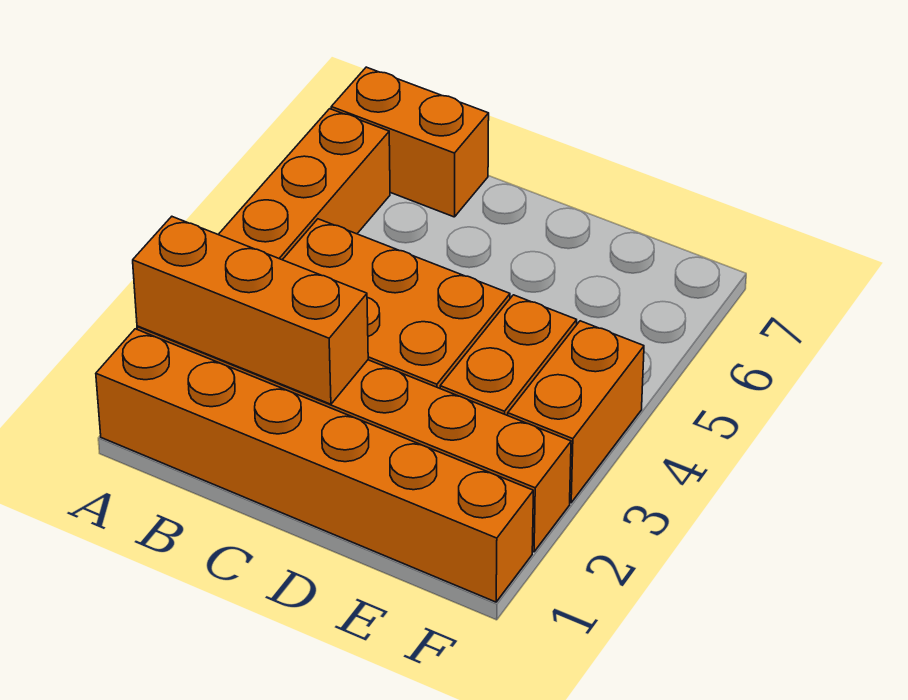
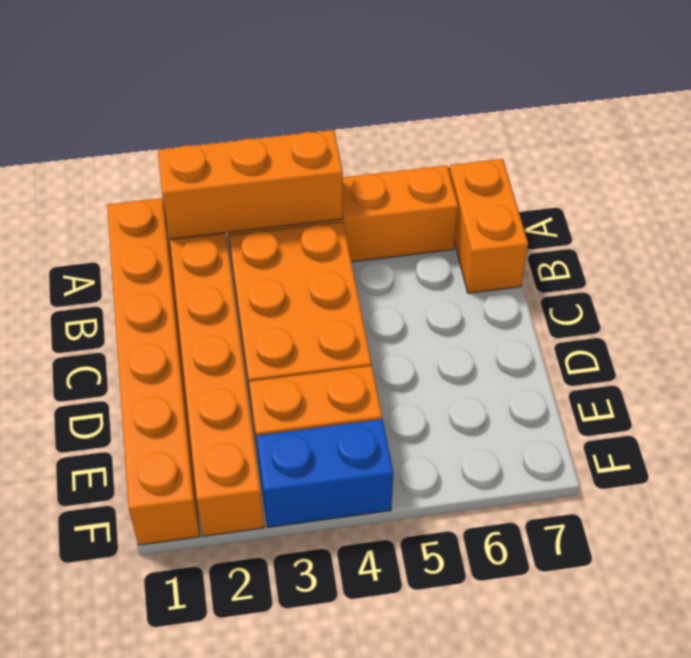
orange brick A2:C2 level 2 -> orange brick A2:A4 level 2
orange brick F3:F4 level 1 -> blue brick F3:F4 level 1

